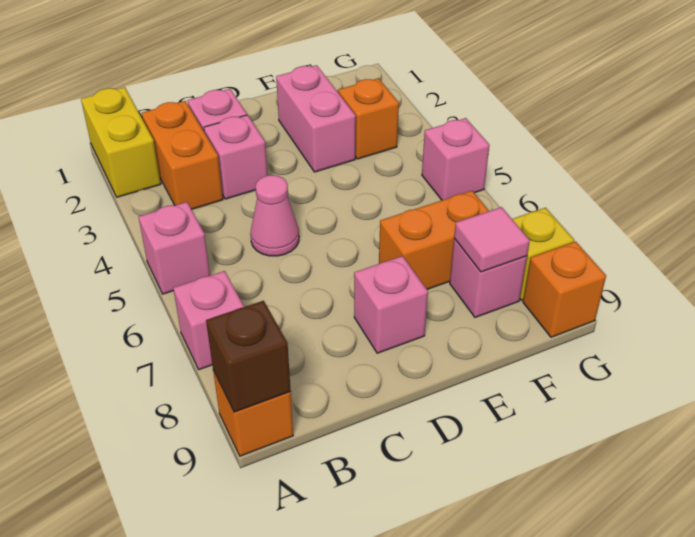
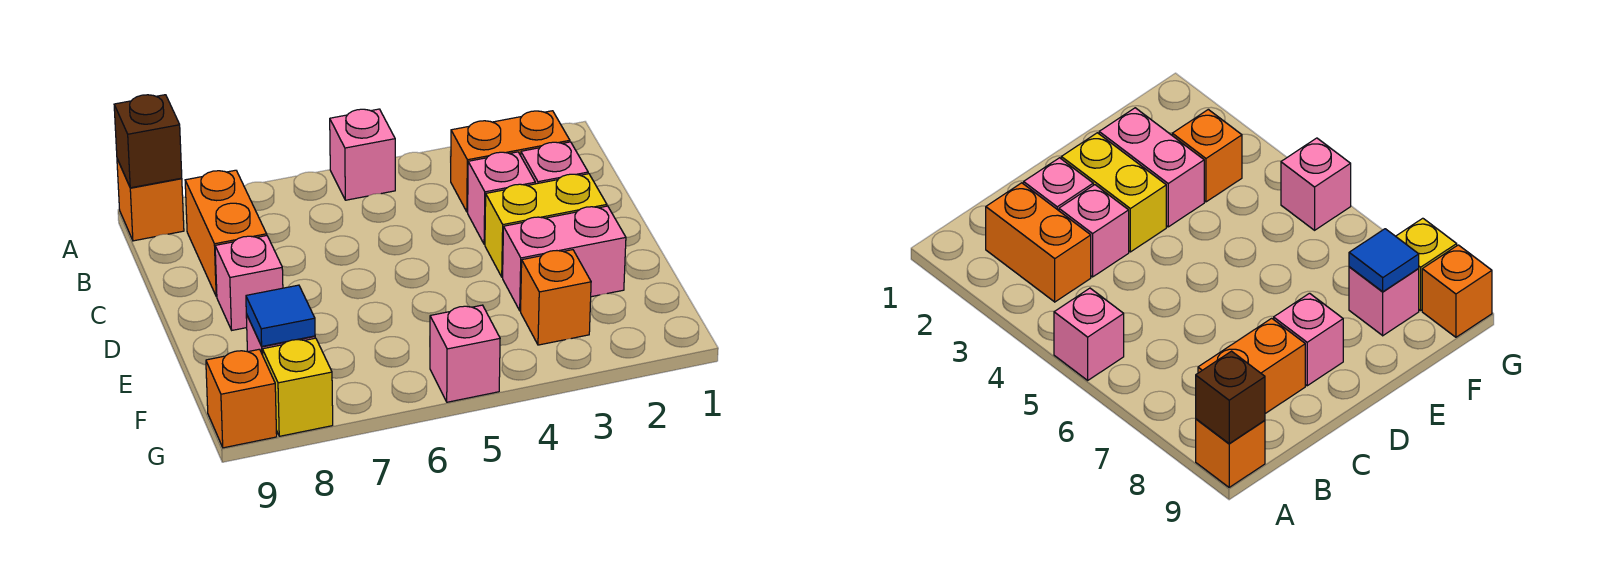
yellow brick A1:A2 level 1 -> yellow brick D2:D3 level 1
pink brick A7 level 1 -> none
pink cone C5 level 1 -> none
orange brick E7:F7 level 1 -> orange brick B8:C8 level 1
pink tile F8 level 2 -> blue tile F8 level 2

